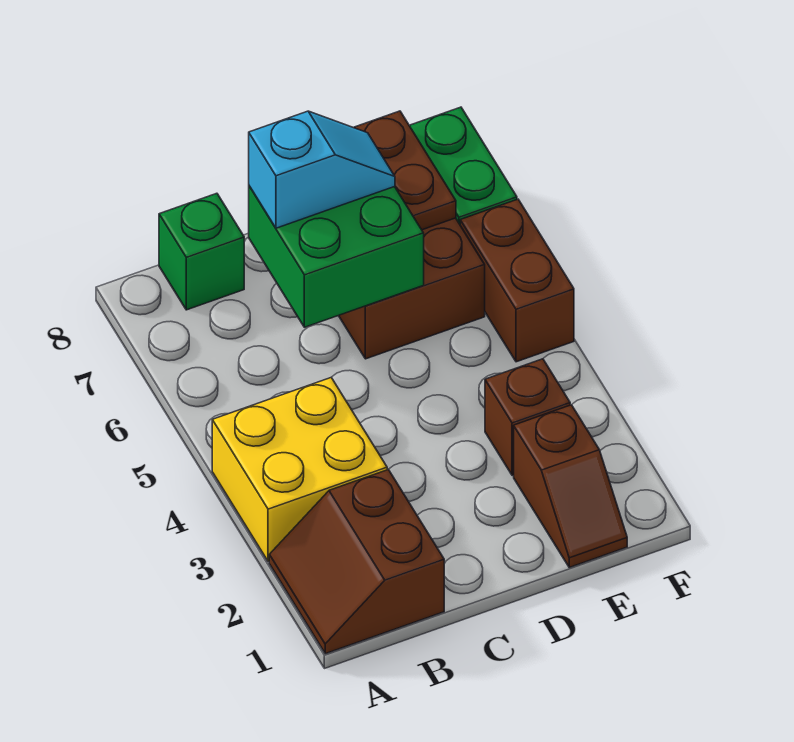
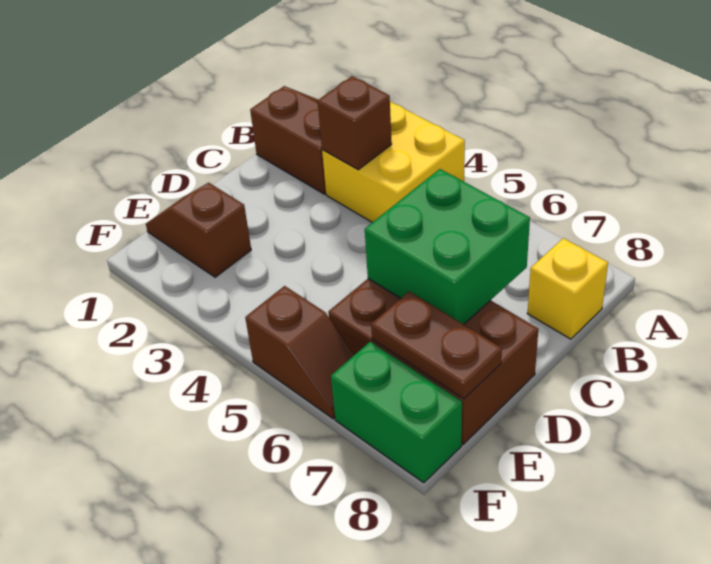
green brick B8 level 1 -> yellow brick B8 level 1
cyan slope C7:D7 level 3 top C -> none
brown brick E3 level 1 -> brown brick B3 level 2
brown brick F5:F6 level 1 -> brown slope F5:F6 level 1 top 5

